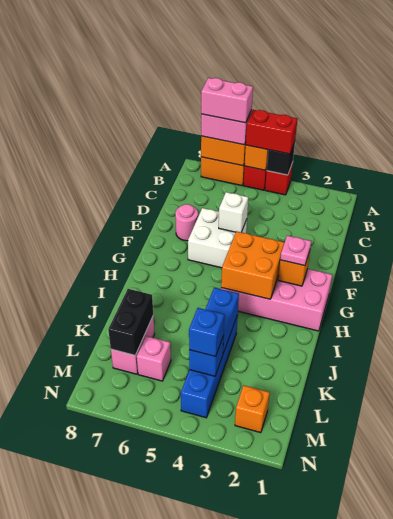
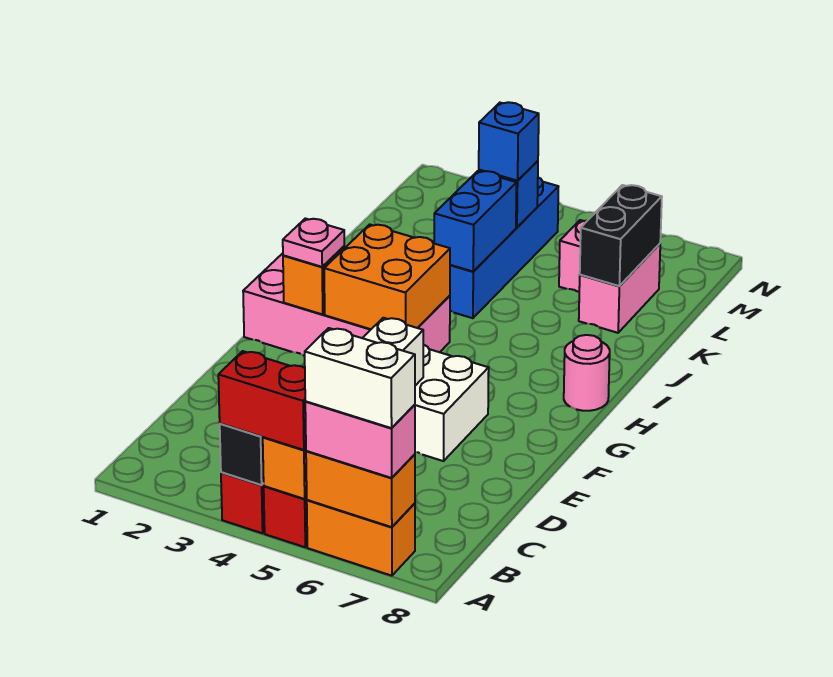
pink brick A6:A7 level 4 -> white brick A6:A7 level 4
pink round brick E7 level 1 -> pink round brick H8 level 1
orange brick M2 level 1 -> none

